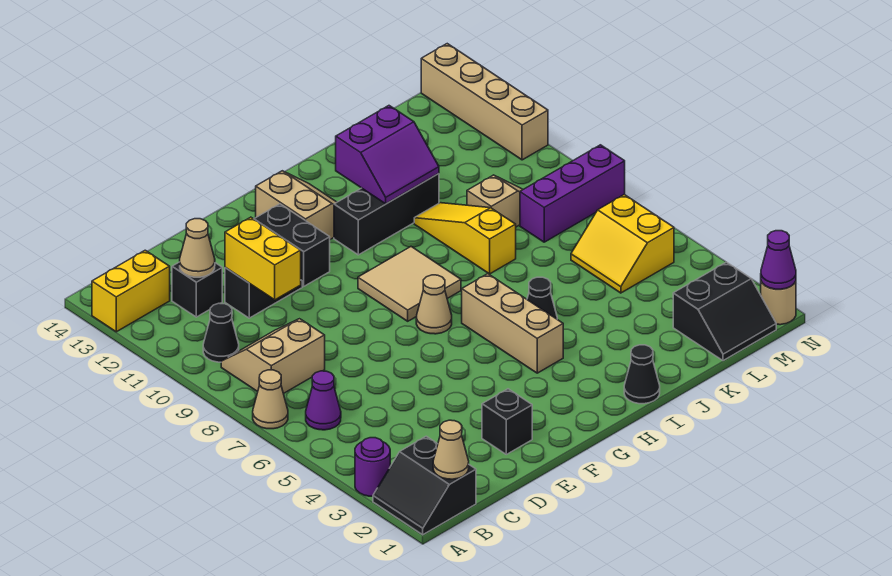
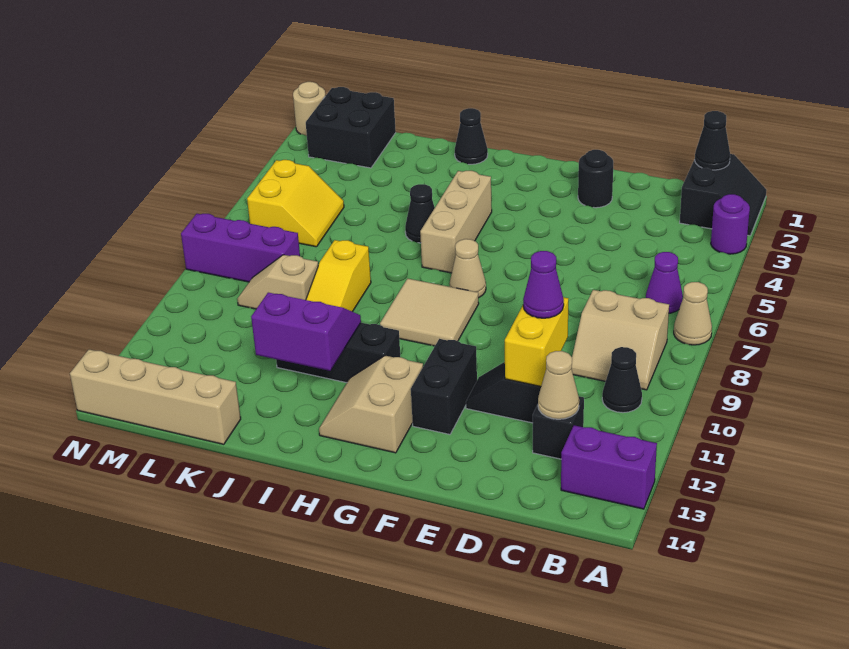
yellow brick A13:B13 level 1 -> purple brick A13:B13 level 1
tan cone B1 level 2 -> black cone B1 level 2
black brick E2 level 1 -> black round brick E2 level 1
black slope L1:M2 level 1 top 2 -> black brick L1:M2 level 1
purple cone N1 level 2 -> purple cone D10 level 3
tan brick N11:N14 level 1 -> tan brick K14:N14 level 1

